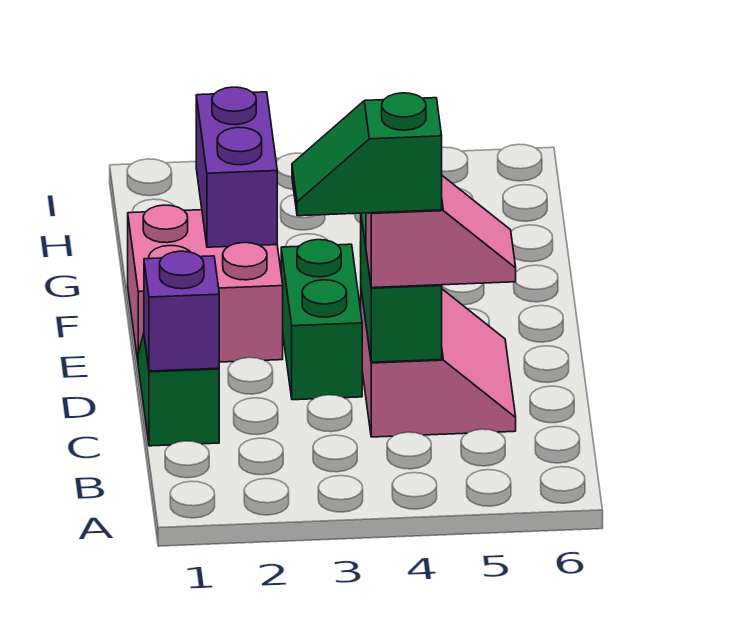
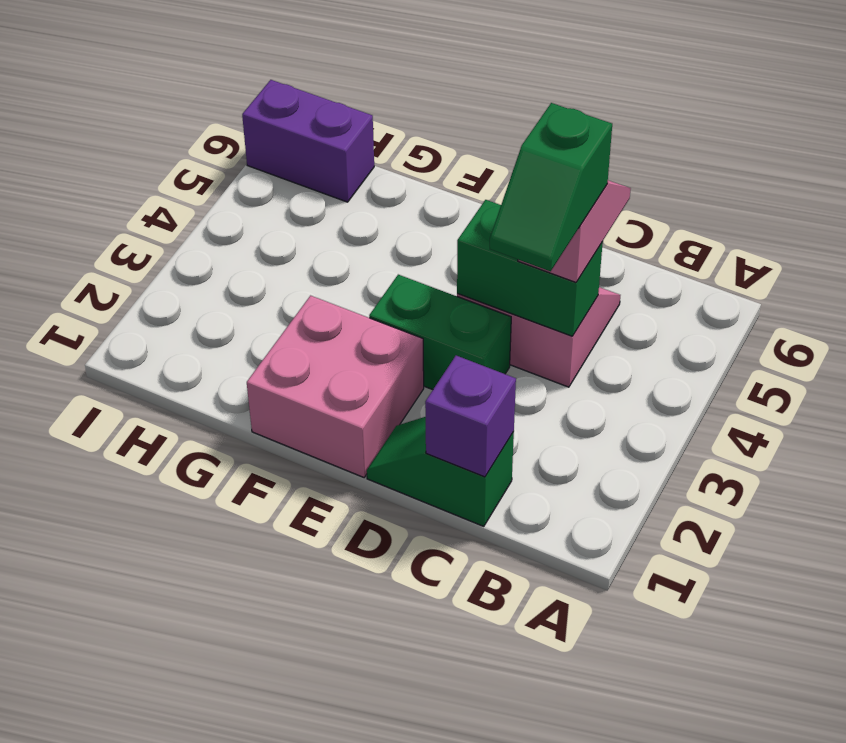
purple brick F2:G2 level 2 -> purple brick H6:I6 level 1

